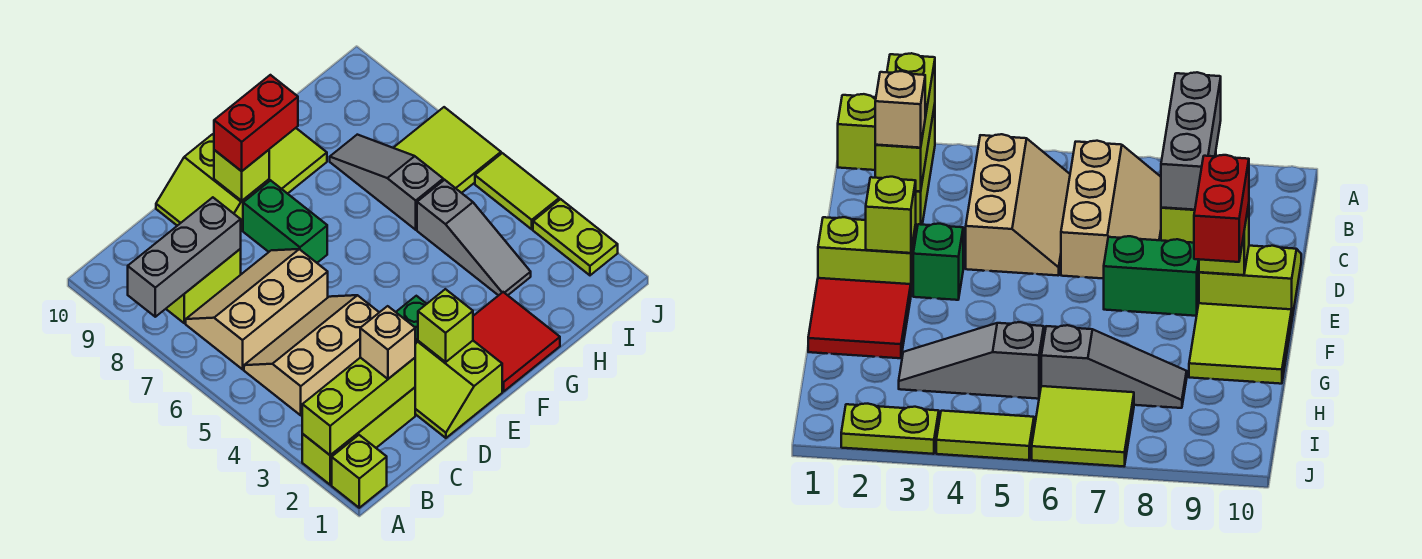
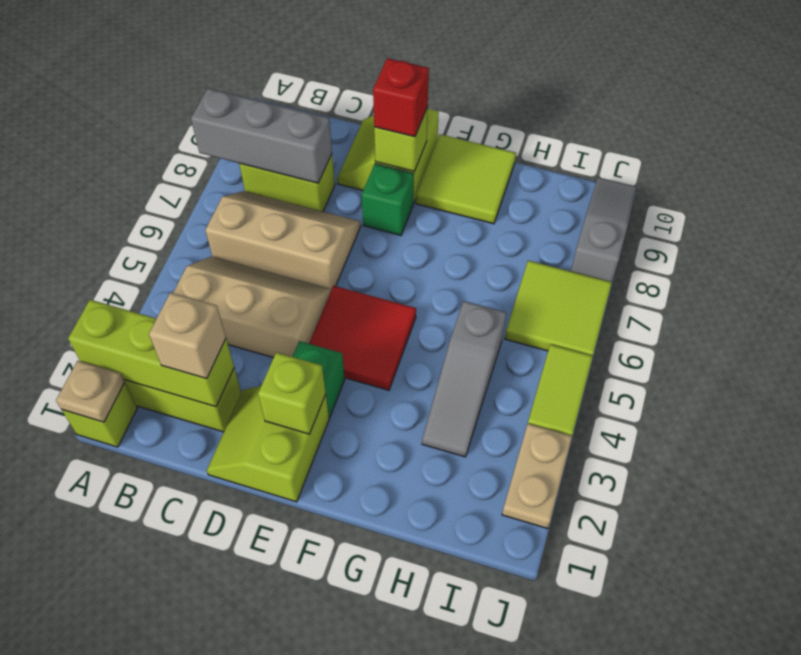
none -> tan plate A1 level 2
green brick E7:E8 level 1 -> green brick E8 level 1
red brick E9:F9 level 3 -> red brick E9 level 3
red tile F1:G2 level 1 -> red tile E4:F5 level 1
grey slope H6:H8 level 1 top 6 -> grey slope J8:J10 level 1 top 8
lime plate J2:J3 level 1 -> tan plate J2:J3 level 1

